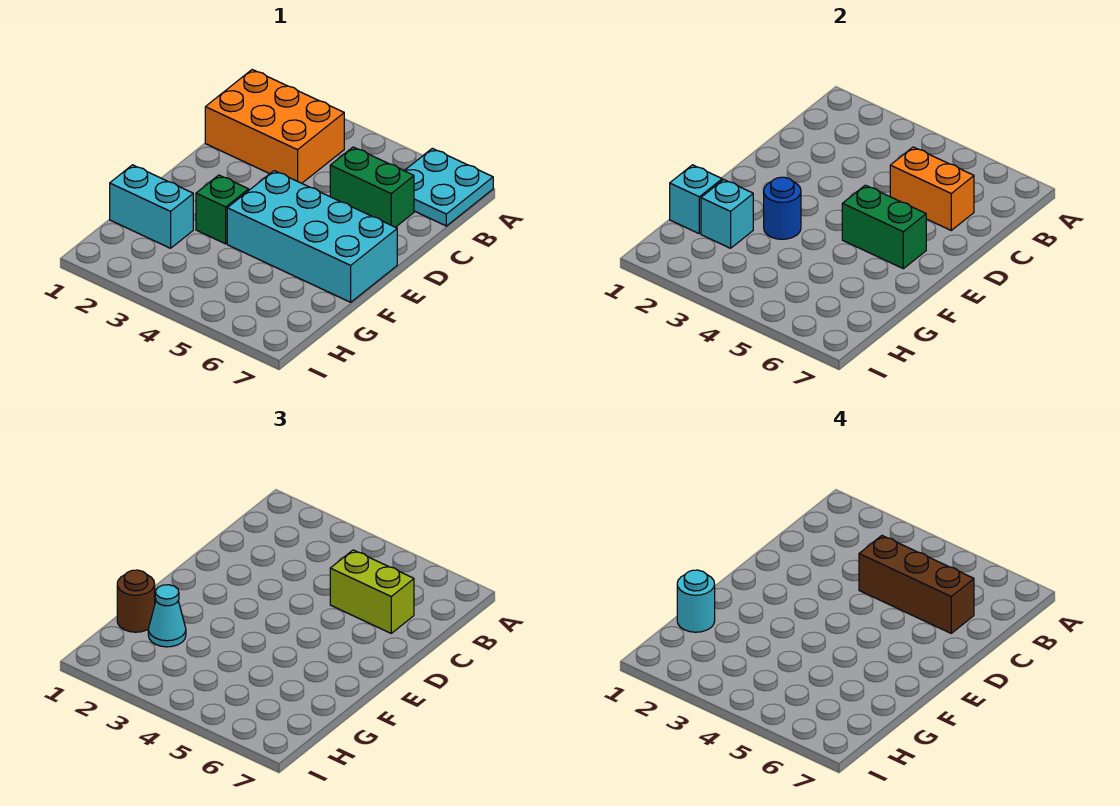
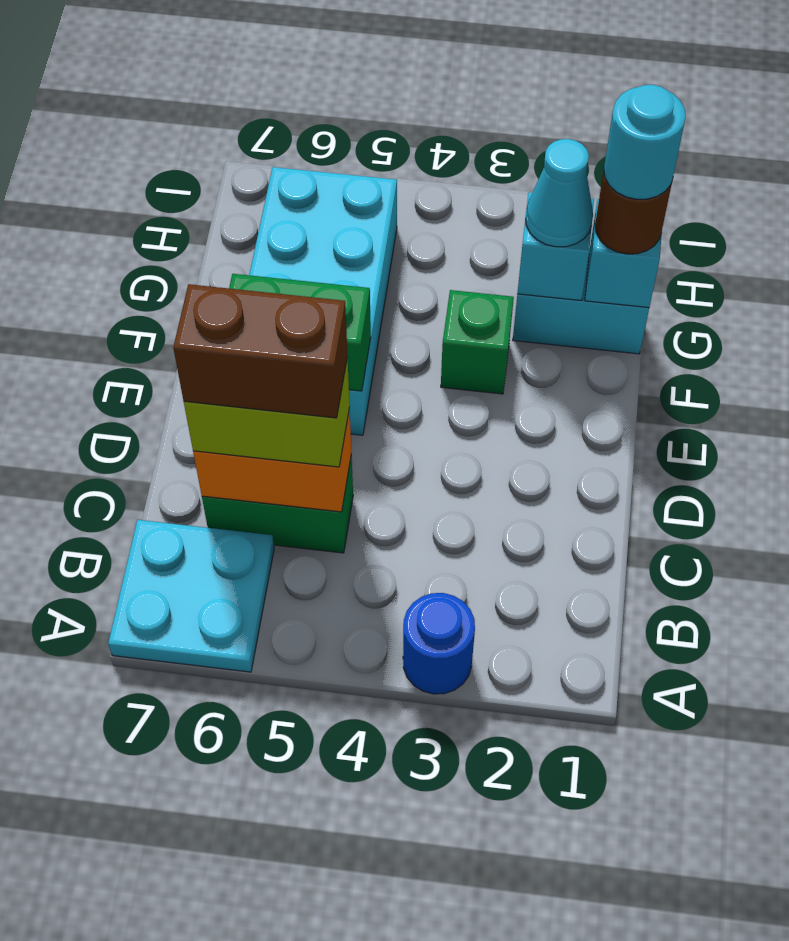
orange brick B1:C3 level 1 -> none
brown brick C4:C6 level 4 -> brown brick C5:C6 level 4
cyan brick E4:F7 level 1 -> cyan brick E5:H6 level 1
blue round brick F3 level 2 -> blue round brick A3 level 1

